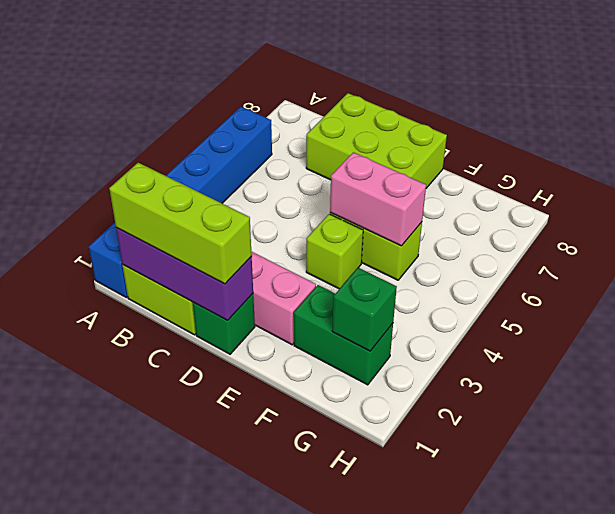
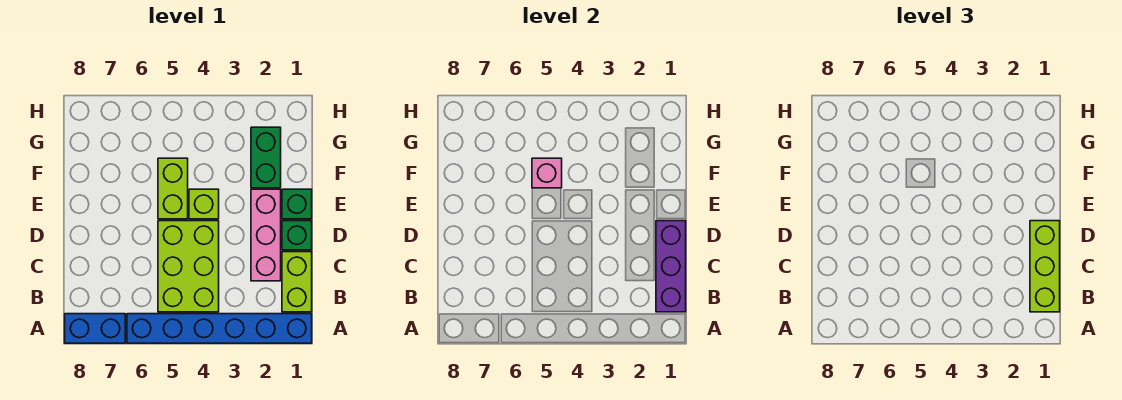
none -> blue brick A7:A8 level 1
lime brick C7:E8 level 1 -> lime brick B4:D5 level 1
pink brick E5:F5 level 2 -> pink brick F5 level 2
green brick G2 level 2 -> green brick E1 level 1

